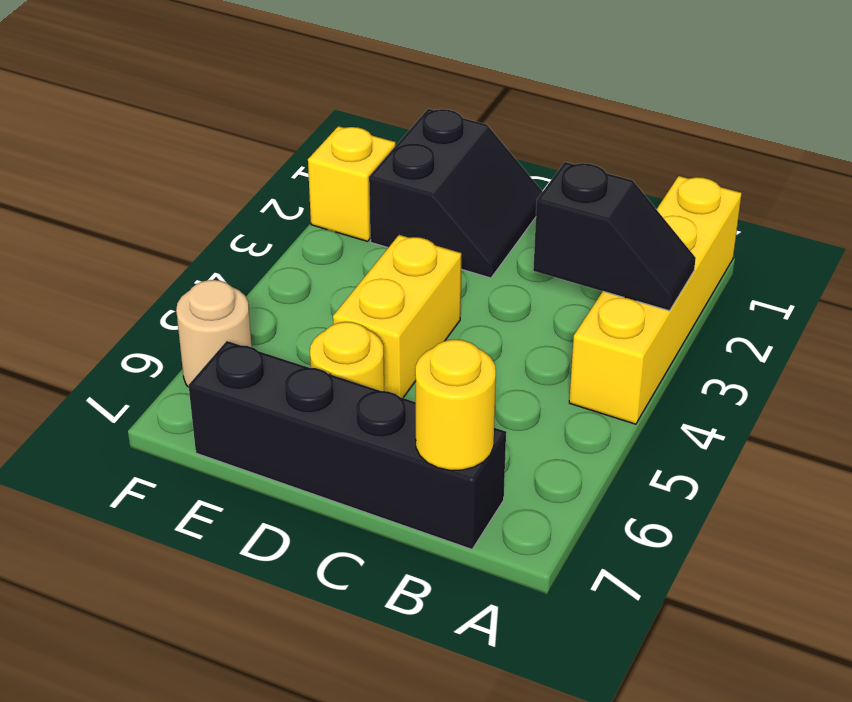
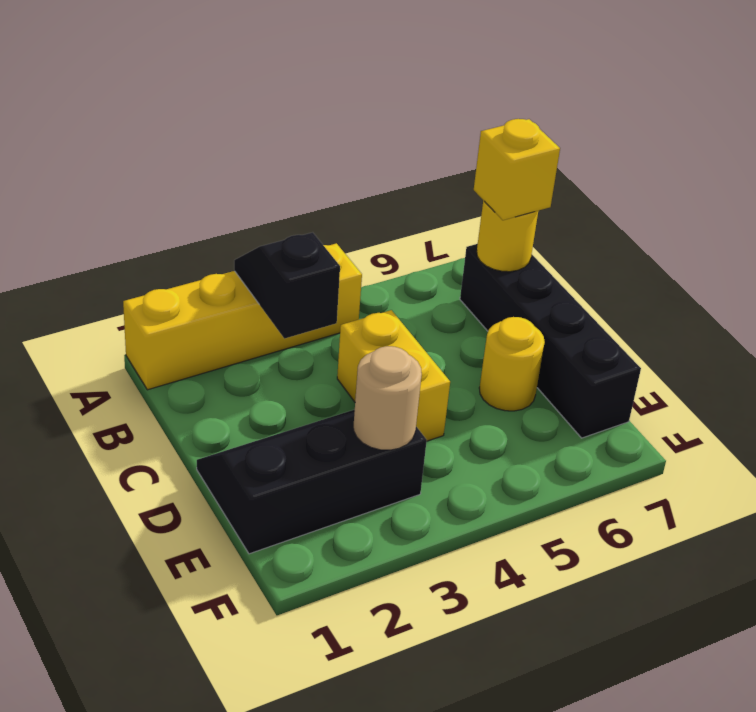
black slope D1:E2 level 1 top E -> black slope D1:E3 level 1 top E
yellow brick D4:D5 level 1 -> yellow brick C4:D4 level 1
yellow brick F2 level 1 -> yellow brick B7 level 3
tan round brick F6 level 1 -> tan round brick E3 level 2

